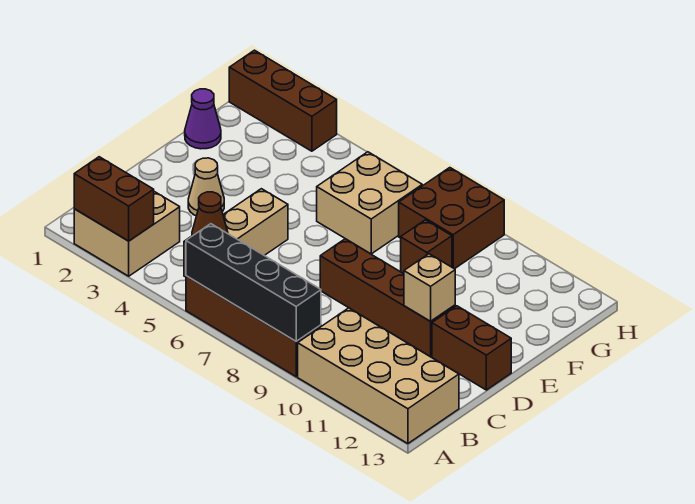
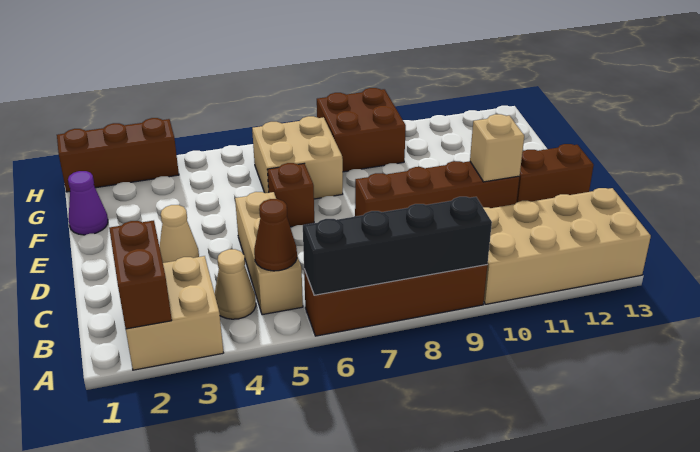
brown brick A2:A3 level 2 -> brown brick A2:B2 level 2
none -> tan cone B4 level 1
brown brick F9 level 1 -> brown brick E6 level 1

